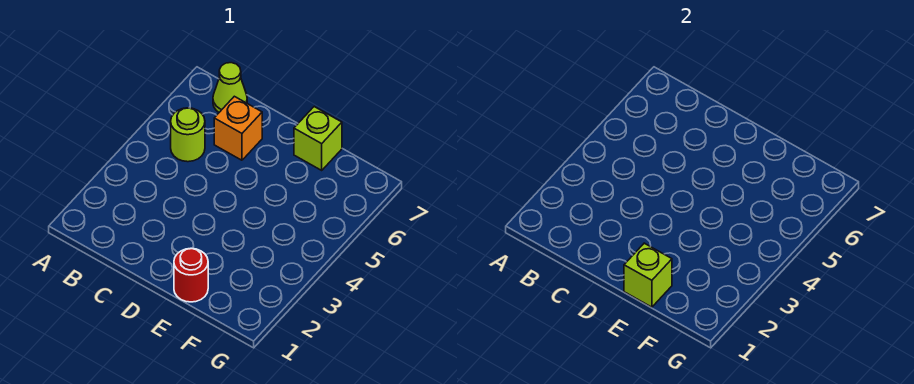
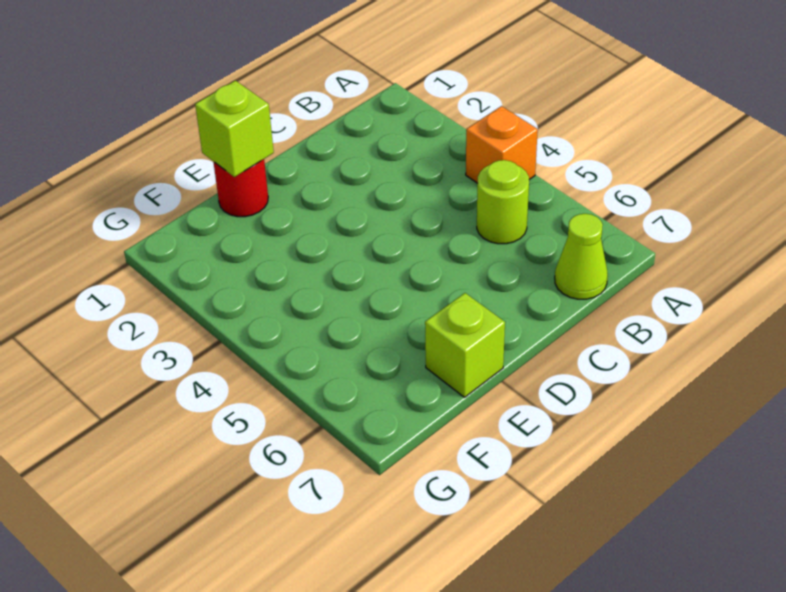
orange brick C6 level 1 -> orange brick A4 level 1

